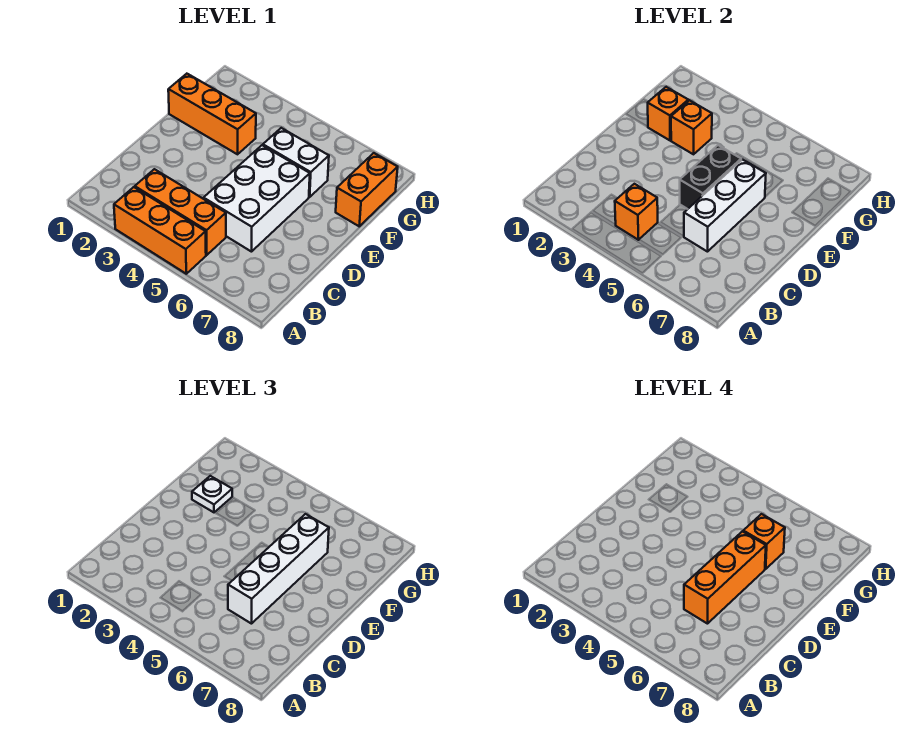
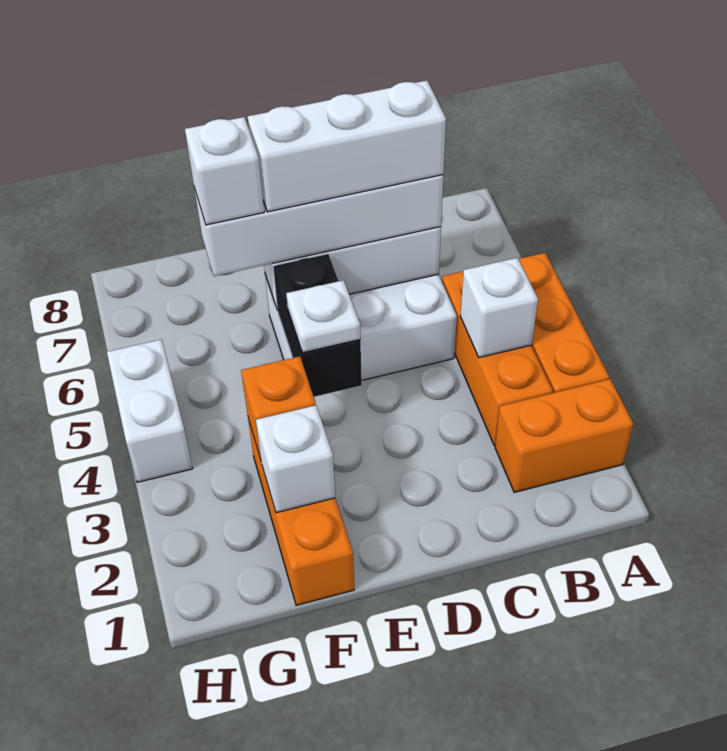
orange brick B4 level 2 -> white brick B4 level 2
orange brick C6:E6 level 4 -> white brick C6:E6 level 4
black brick D5:E5 level 2 -> black brick E4:E5 level 2
orange brick F2 level 2 -> white brick F2 level 2
white plate F2 level 3 -> white plate E4 level 3
white brick F5:F6 level 1 -> white brick H4:H5 level 1
orange brick F6 level 4 -> white brick F6 level 4
orange brick F8:G8 level 1 -> orange brick A2:B2 level 1

